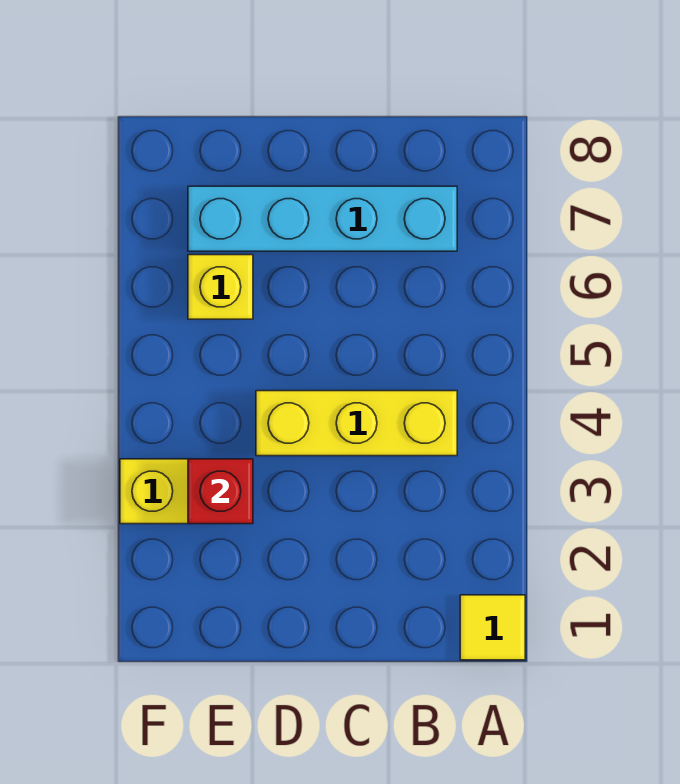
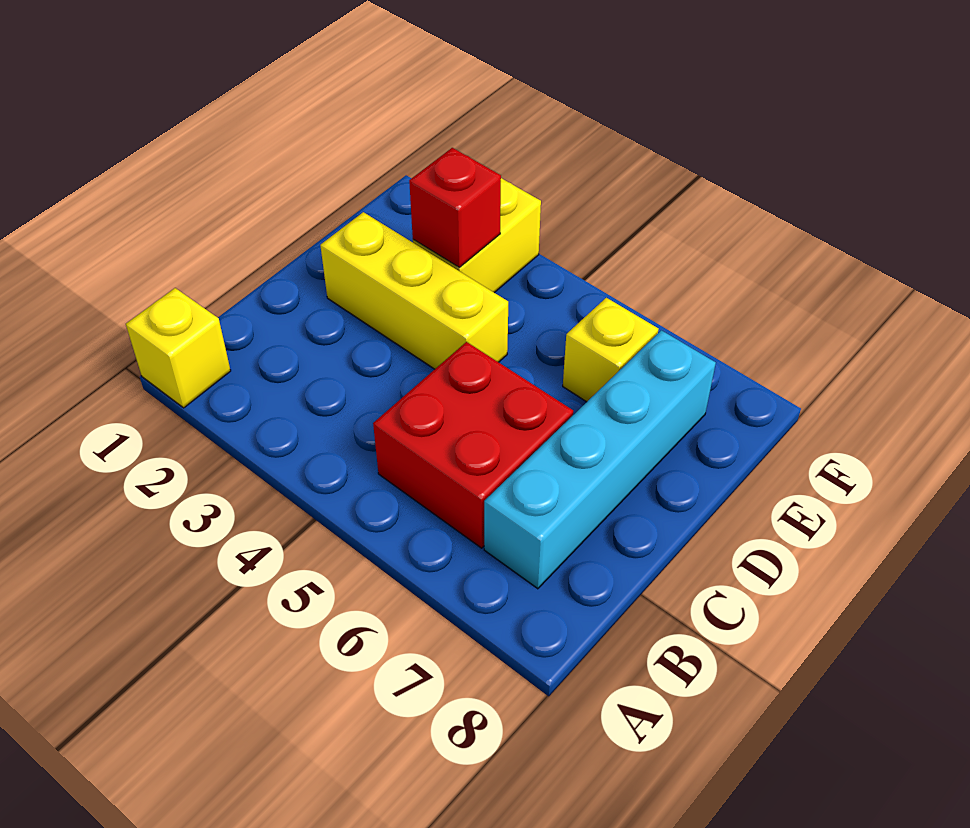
yellow tile A1 level 1 -> yellow brick A1 level 1
yellow brick B4:D4 level 1 -> yellow brick D2:D4 level 1
none -> red brick B5:C6 level 1

